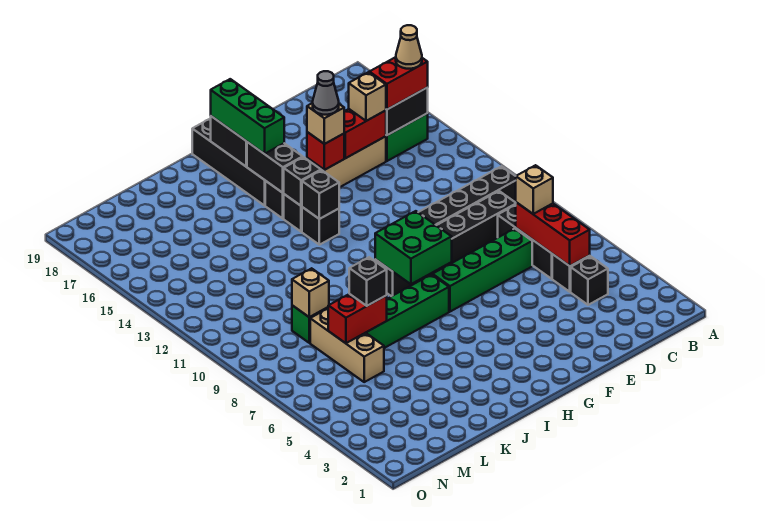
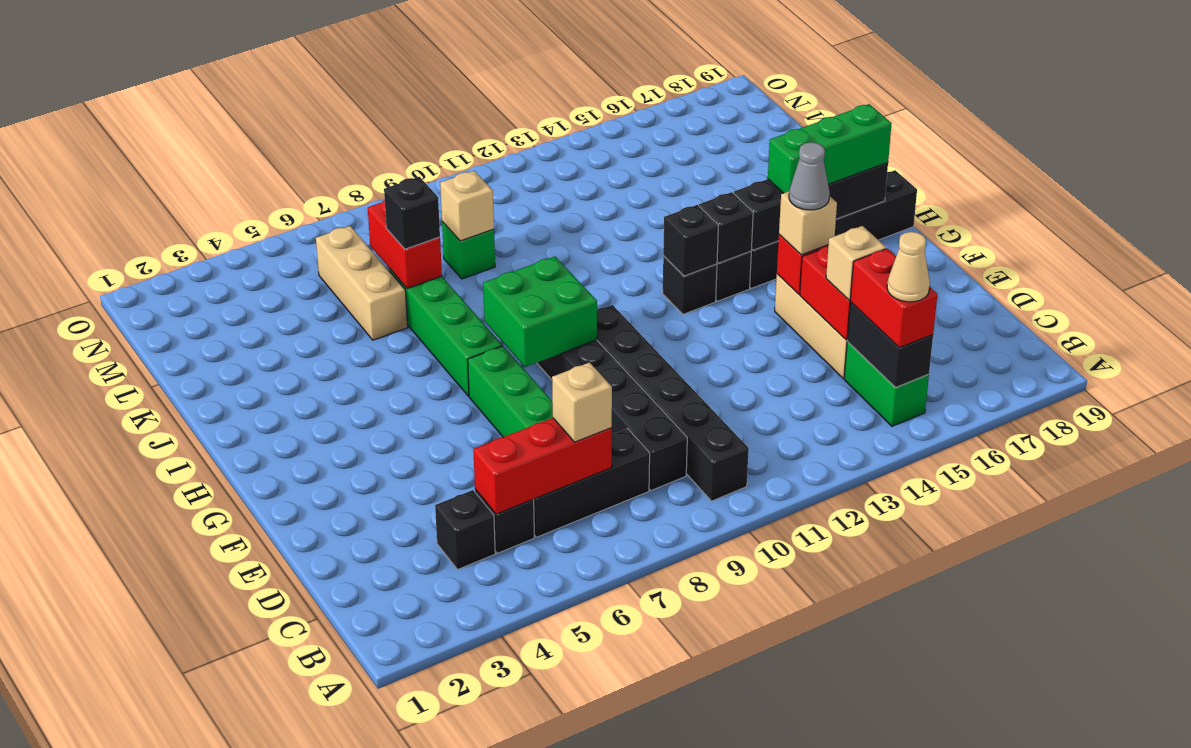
tan brick L6:L8 level 1 -> tan brick K6:M6 level 1

